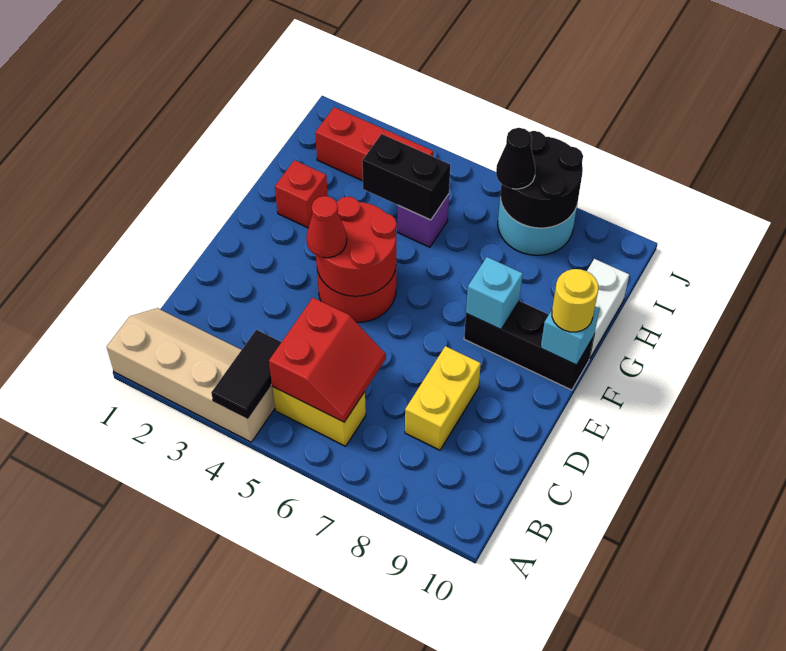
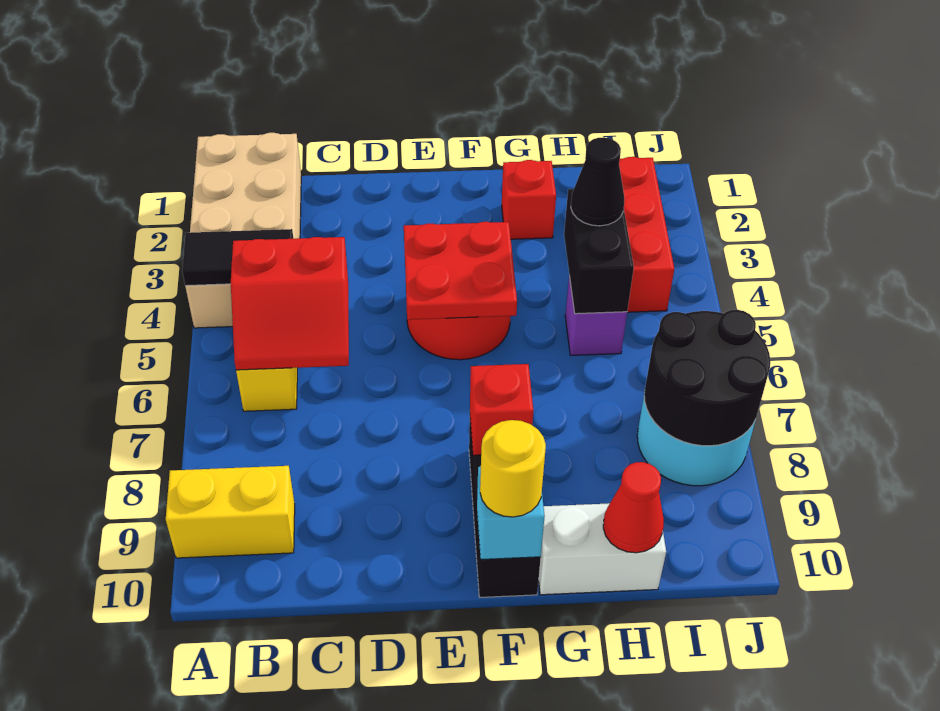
tan slope A1:B4 level 1 top A -> tan brick A1:B4 level 1
yellow brick C8:D8 level 1 -> yellow brick A9:B9 level 1
red round brick E4:F5 level 2 -> red plate E4:F5 level 2
red cone E4 level 3 -> red cone H10 level 2
cyan brick F8 level 2 -> red brick F8 level 2
black cone I7 level 3 -> black cone H4 level 3

